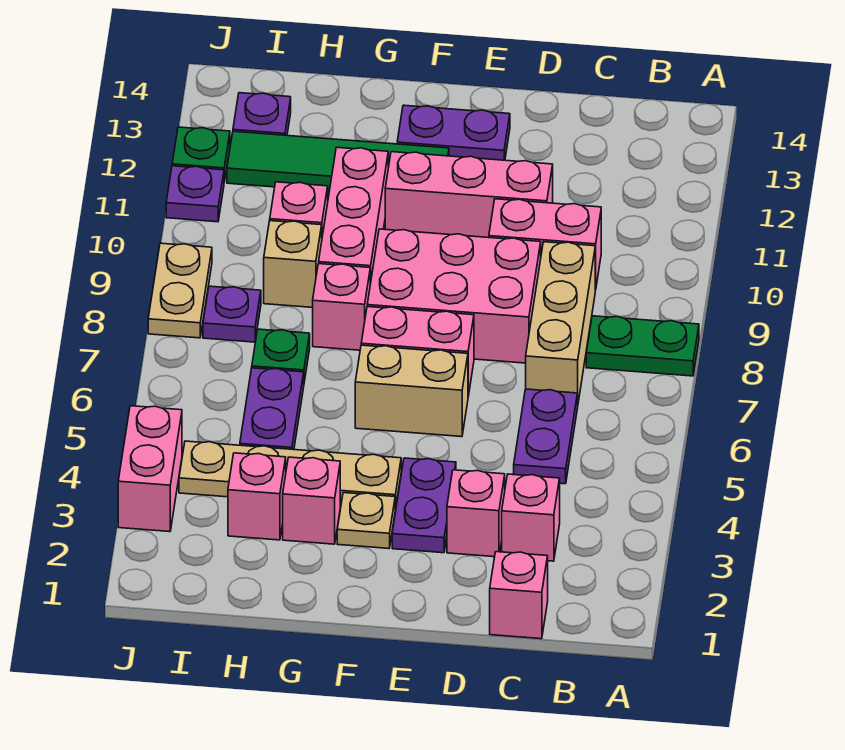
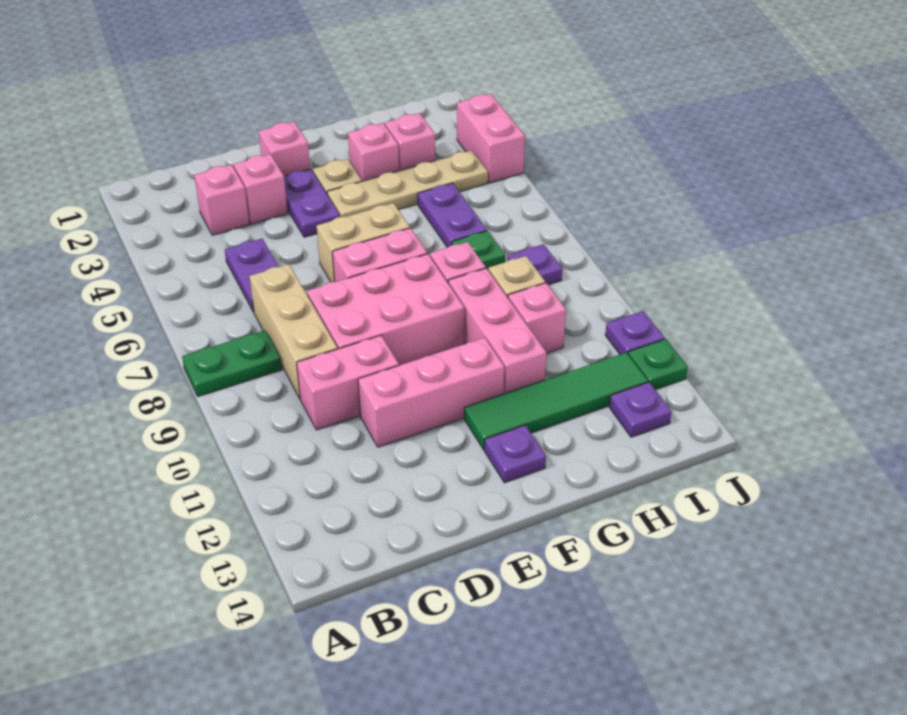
pink brick C1 level 1 -> pink brick E2 level 1
purple plate E13:F13 level 1 -> purple plate F13 level 1
tan plate J8:J9 level 1 -> none

